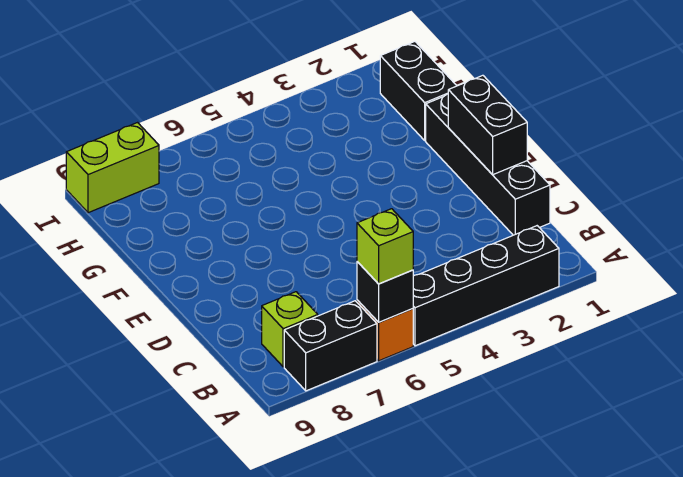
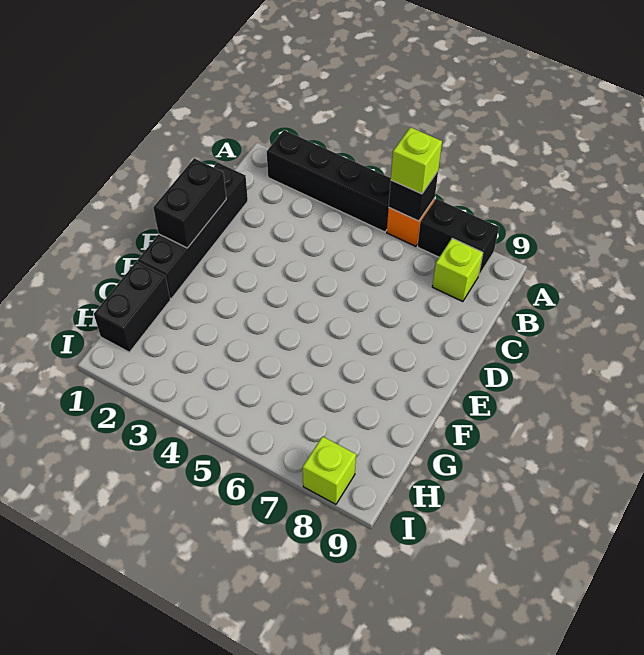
lime brick I8:I9 level 1 -> lime brick I8 level 1

